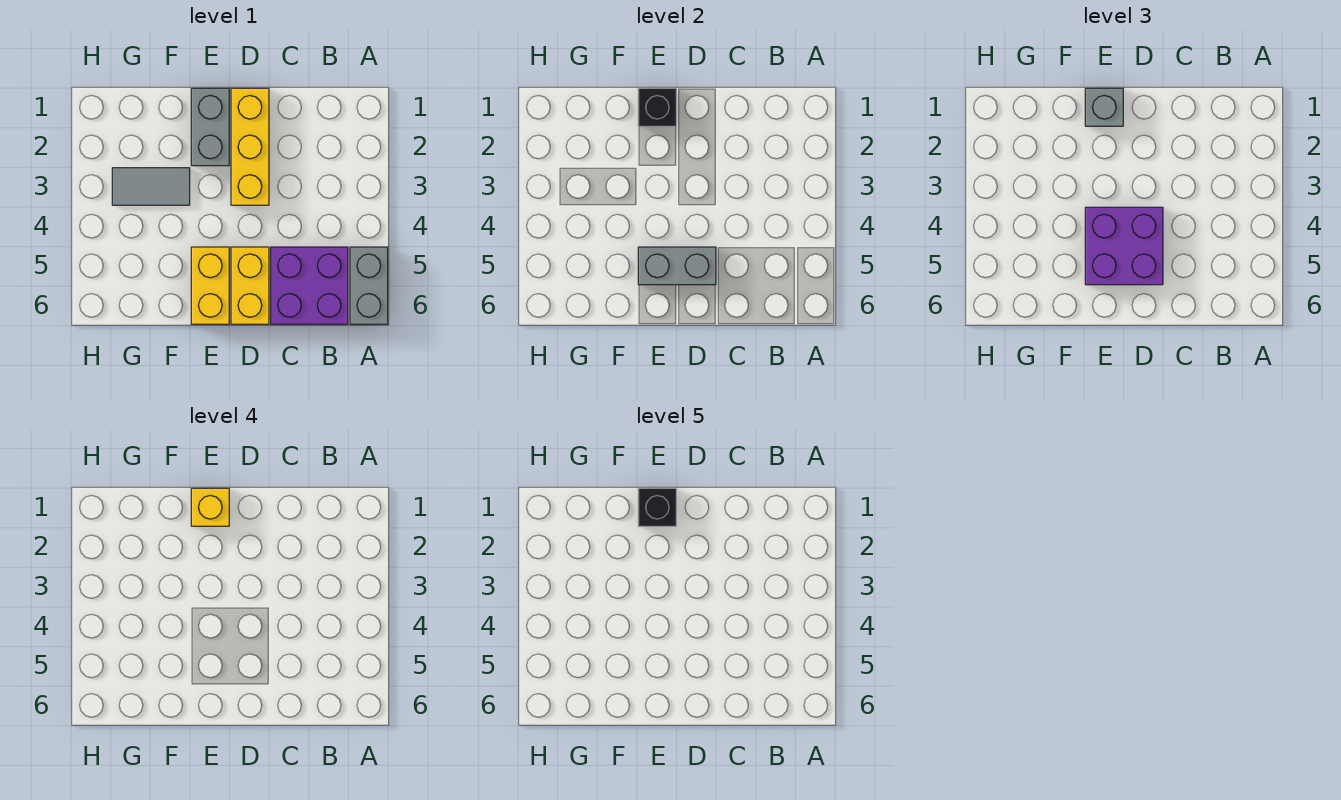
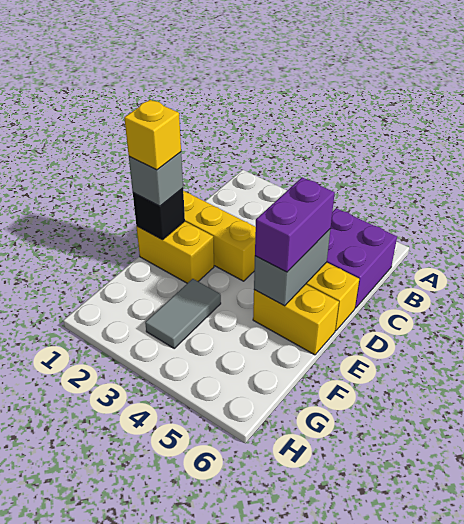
grey brick A5:A6 level 1 -> none
purple brick D4:E5 level 3 -> purple brick D5:E5 level 3
grey brick E1:E2 level 1 -> yellow brick E1:E2 level 1
black brick E1 level 5 -> none

